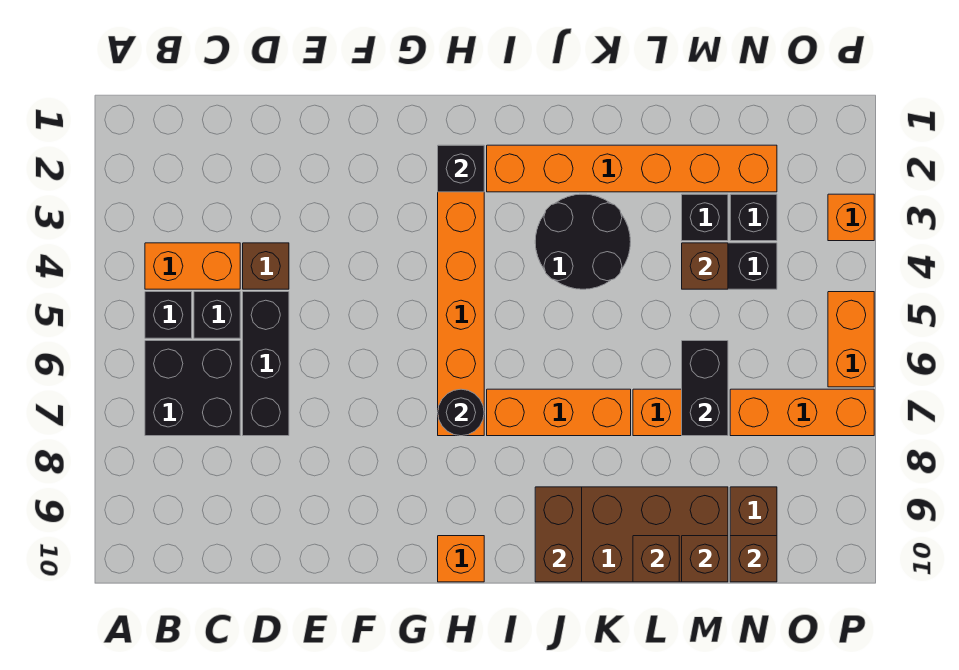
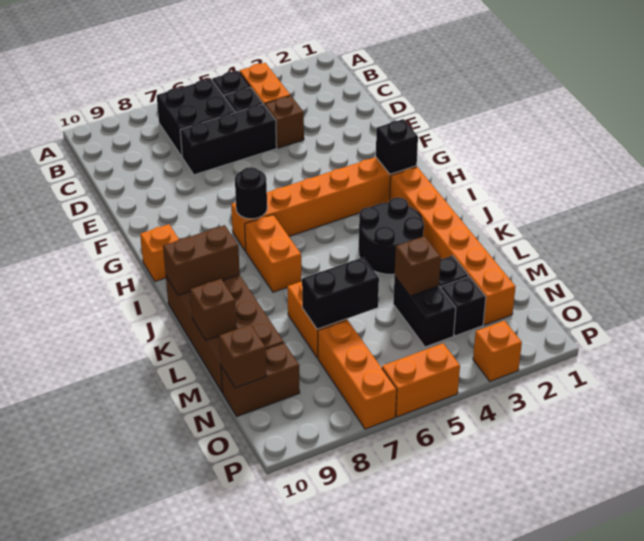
orange brick I7:K7 level 1 -> orange brick I7:J7 level 1
brown brick M10 level 2 -> none

